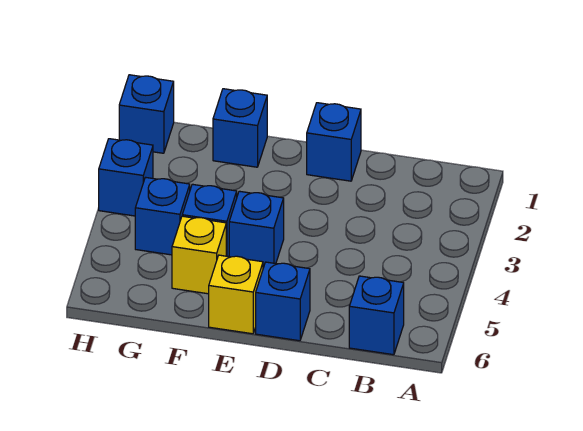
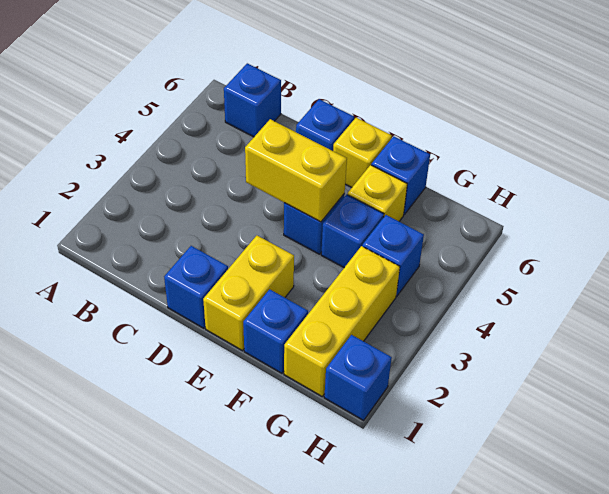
none -> yellow brick D4:E4 level 2
none -> yellow brick E1:E2 level 1
none -> yellow brick G1:G3 level 1
blue brick H3 level 1 -> blue brick F6 level 1

